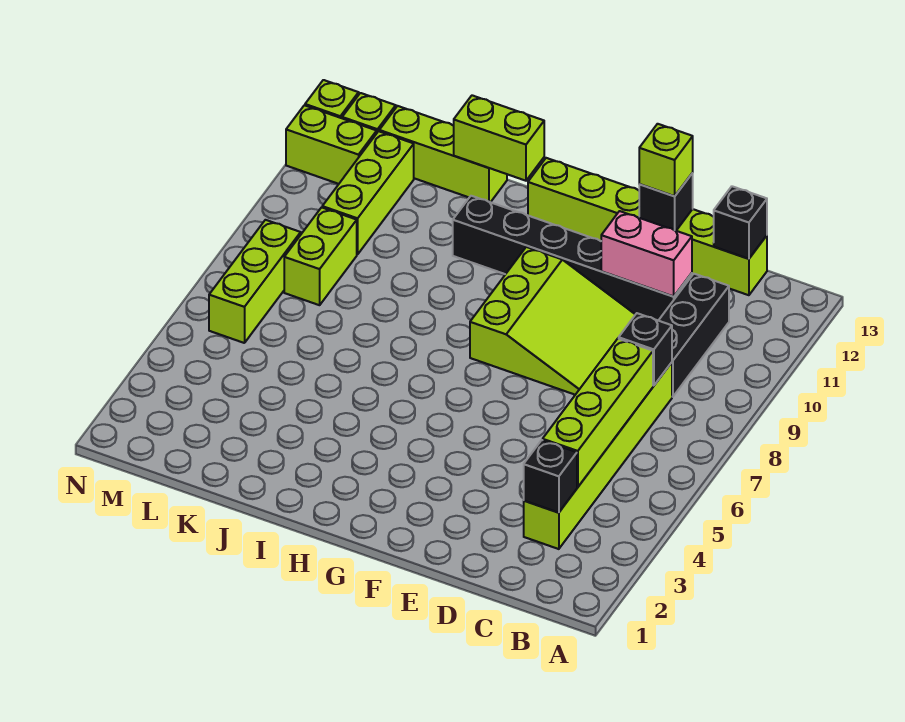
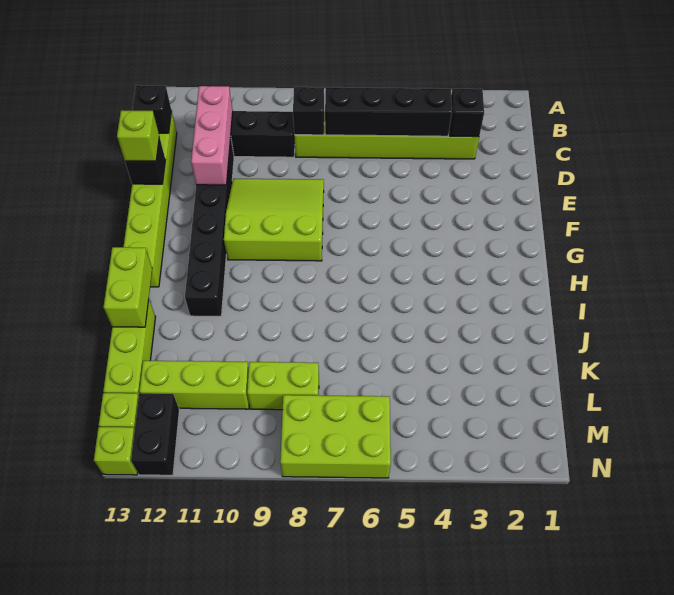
lime brick C4:C7 level 2 -> black brick C4:C7 level 2
pink brick D11:E11 level 2 -> pink brick C11:E11 level 2
lime brick M6:M8 level 1 -> lime brick M6:N8 level 1
lime brick M12:N12 level 1 -> black brick M12:N12 level 1

